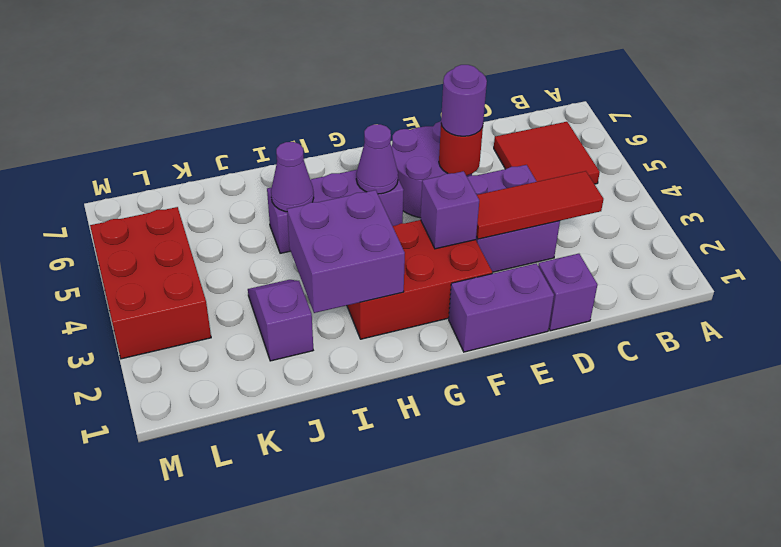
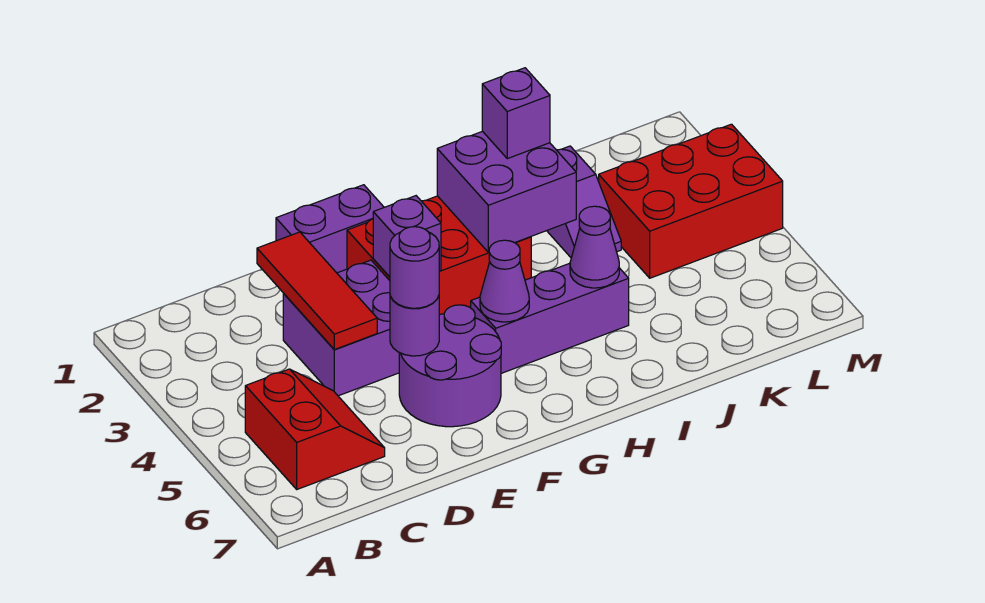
red tile B5:C6 level 1 -> red slope B5:C6 level 1 top B
red tile C3:E3 level 2 -> red tile D2:D4 level 2
purple brick D1 level 1 -> purple brick I2 level 3
red round brick E5 level 2 -> purple round brick E5 level 2
red brick L3:M5 level 1 -> red brick K3:M4 level 1

